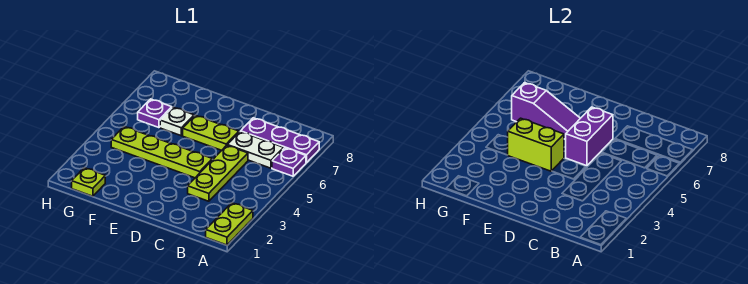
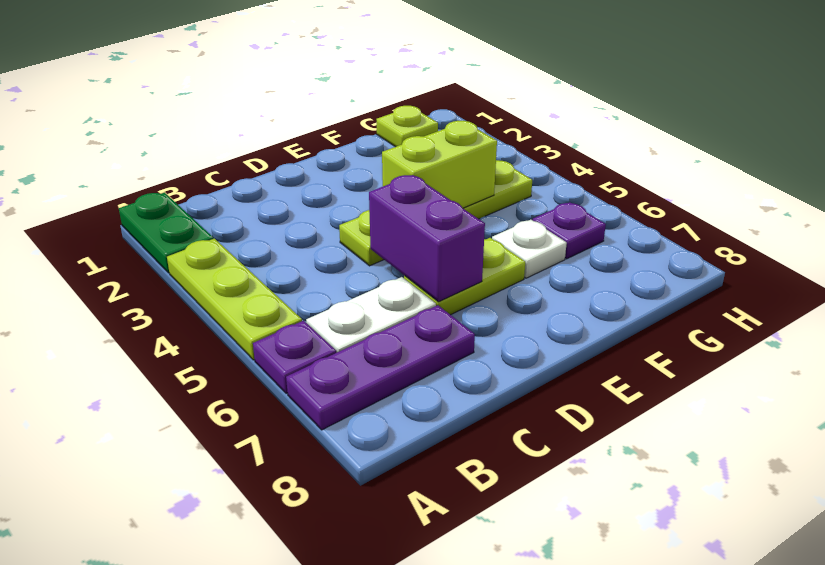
lime plate A1:A2 level 1 -> green plate A1:A2 level 1
lime plate C3:C5 level 1 -> lime plate A3:A5 level 1
purple slope E6:G6 level 2 top G -> none

